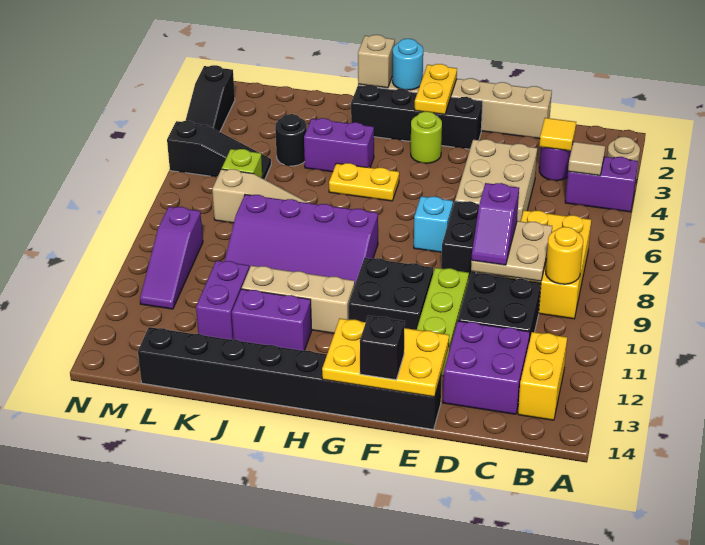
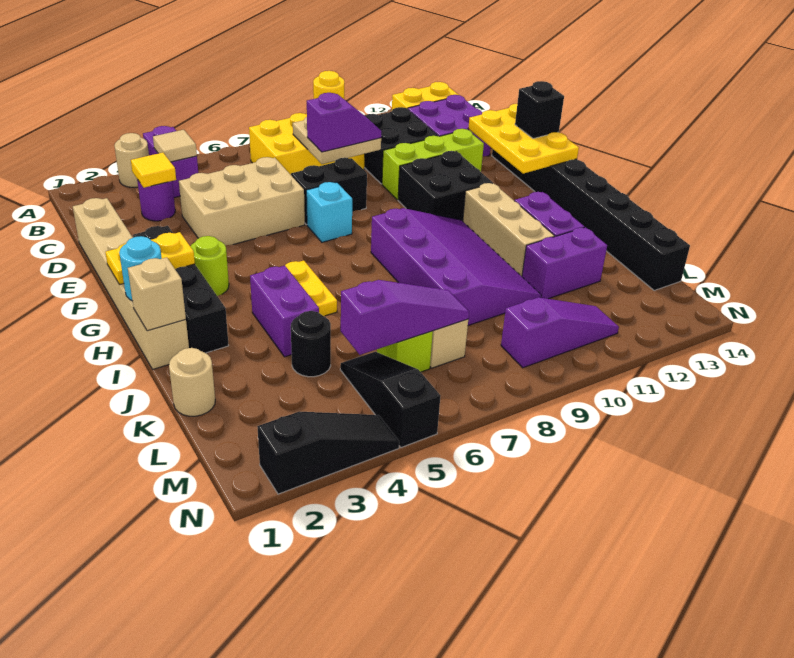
none -> tan round brick K1 level 1
none -> purple slope L5:L7 level 2 top 5

